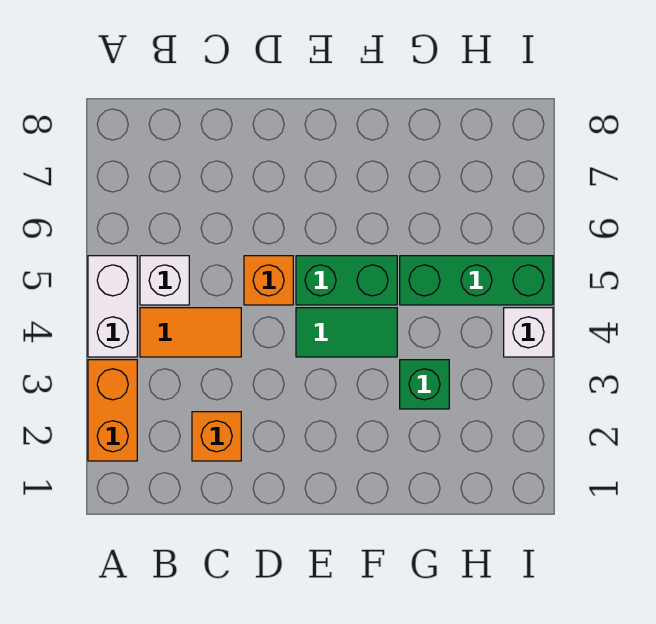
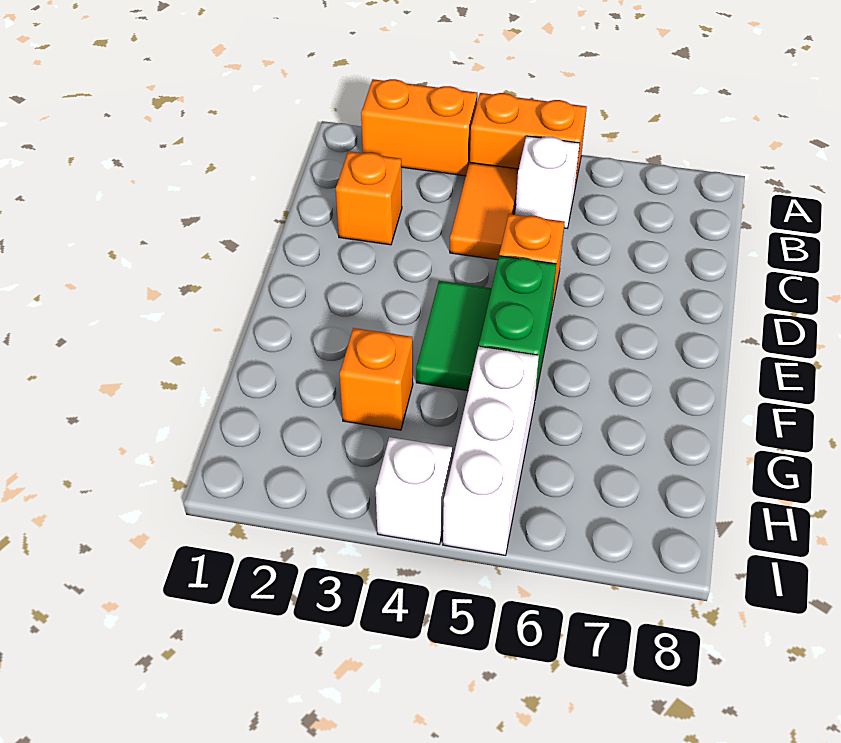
white brick A4:A5 level 1 -> orange brick A4:A5 level 1
green brick G3 level 1 -> orange brick G3 level 1
green brick G5:I5 level 1 -> white brick G5:I5 level 1

